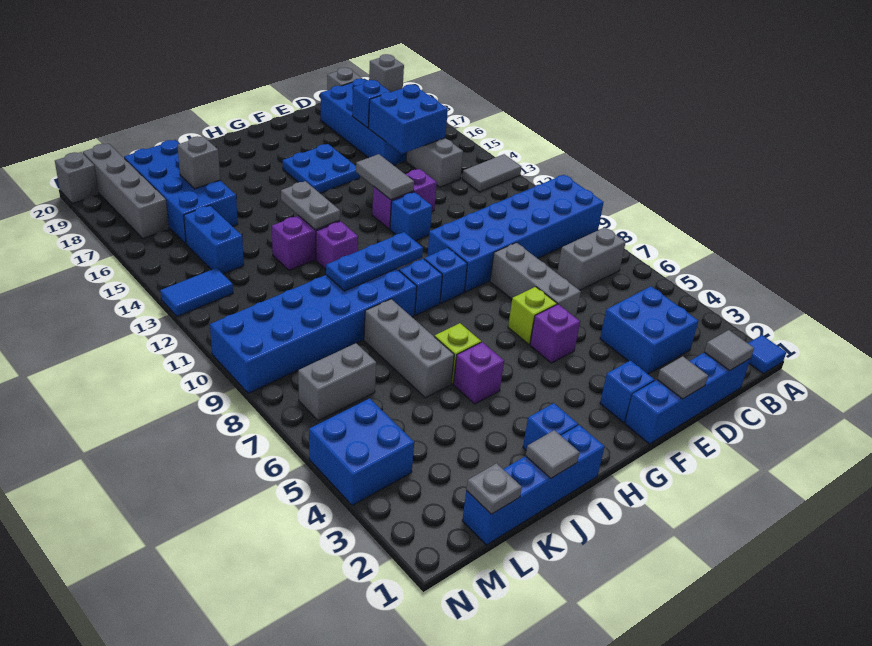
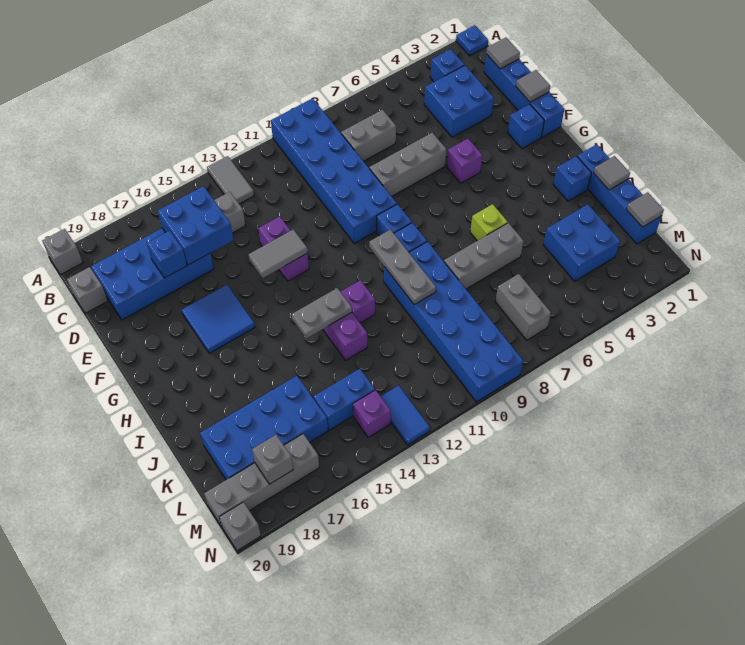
blue tile A1 level 1 -> blue plate A1 level 1
grey brick B7:C7 level 1 -> grey brick C7:C8 level 1
lime brick F6 level 1 -> none
blue brick F12 level 1 -> blue brick B3 level 1
blue plate F16:G17 level 1 -> blue tile F16:G17 level 1
blue plate H10:J10 level 2 -> grey plate H10:J10 level 2
purple brick I5 level 1 -> purple brick M14 level 1
grey brick K17 level 2 -> grey brick M18 level 2
grey plate L1 level 2 -> grey tile L1 level 2
blue brick M4:N5 level 1 -> blue brick K3:L4 level 1

